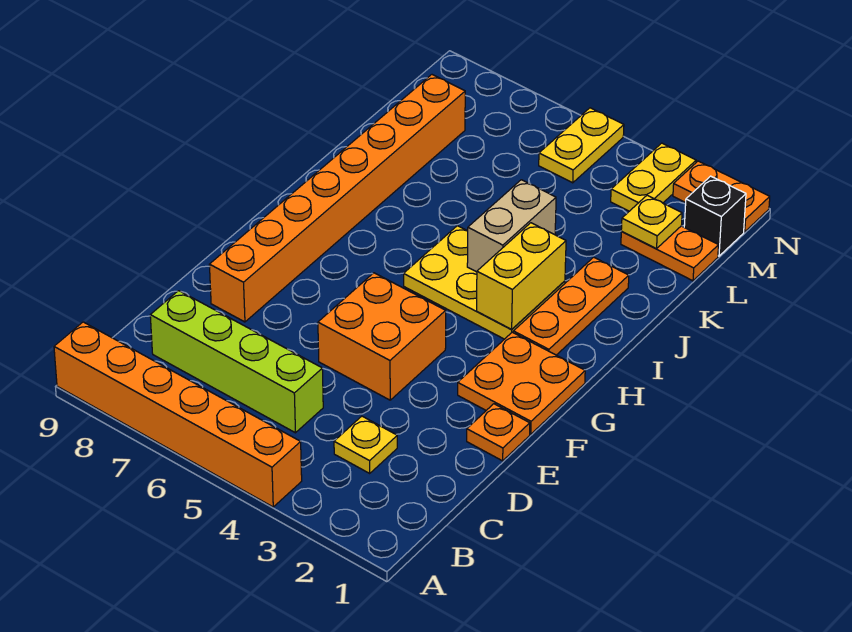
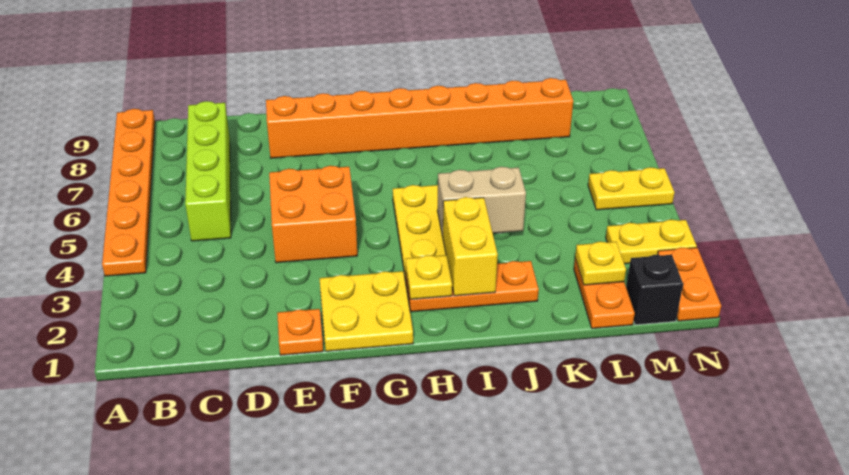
orange brick A4:A9 level 1 -> orange plate A4:A9 level 1
yellow plate C3 level 1 -> yellow plate H2 level 2
orange plate F1:G2 level 1 -> yellow plate F1:G2 level 1
yellow brick H3:I3 level 2 -> yellow brick I2:I3 level 2

